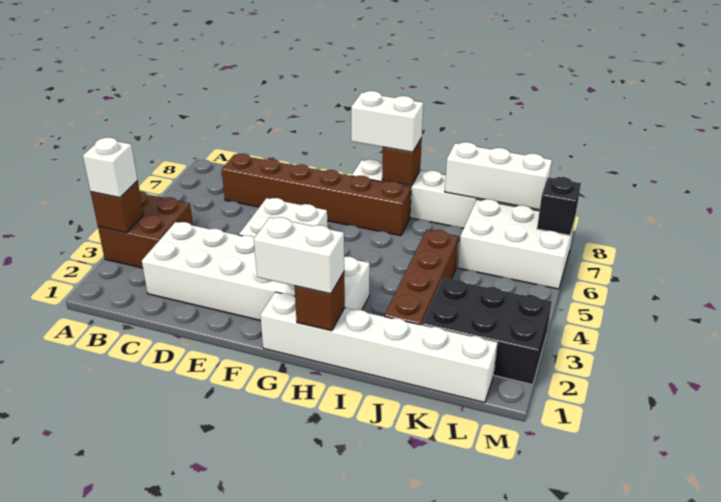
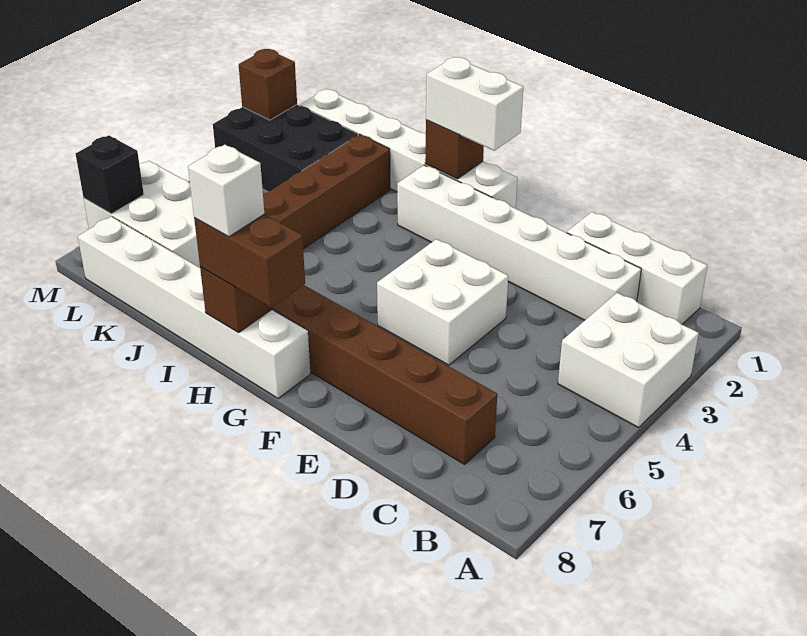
brown brick A3:B4 level 1 -> white brick A3:B4 level 1
brown brick A3 level 2 -> brown brick M2 level 2
white brick A3 level 3 -> white brick H8 level 4
white brick C2:H3 level 1 -> white brick C2:H2 level 1
white brick G8:H8 level 3 -> brown brick G8:H8 level 3
white brick J8:L8 level 2 -> white brick B1:D1 level 1

